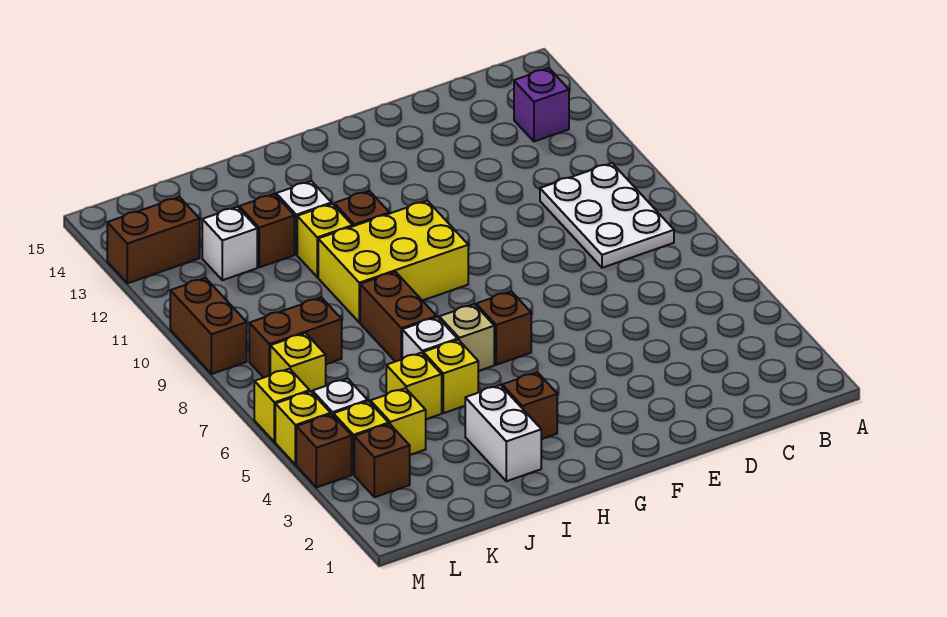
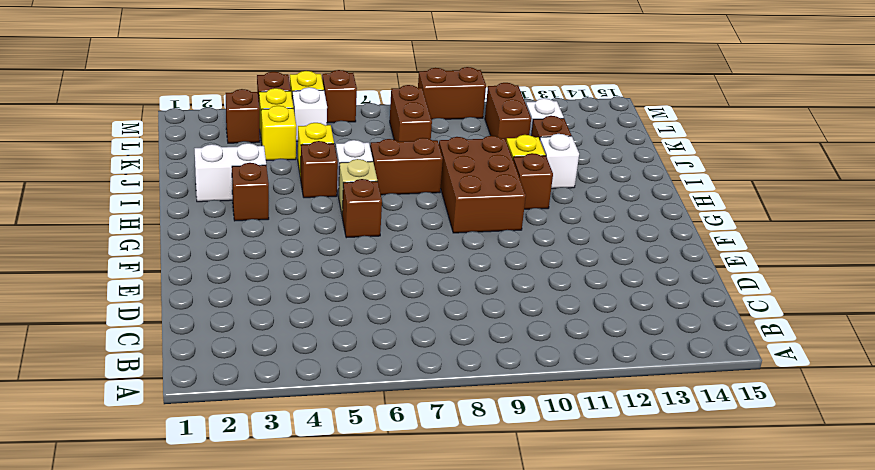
white plate B8:C10 level 1 -> none
purple brick B13 level 1 -> none
yellow brick G9:I10 level 1 -> brown brick G9:I10 level 1
yellow brick I5 level 1 -> brown brick I5 level 1
yellow brick L7 level 1 -> none
brown brick L13:M13 level 1 -> brown brick K11:L11 level 1
yellow brick M6 level 1 -> brown brick M6 level 1

